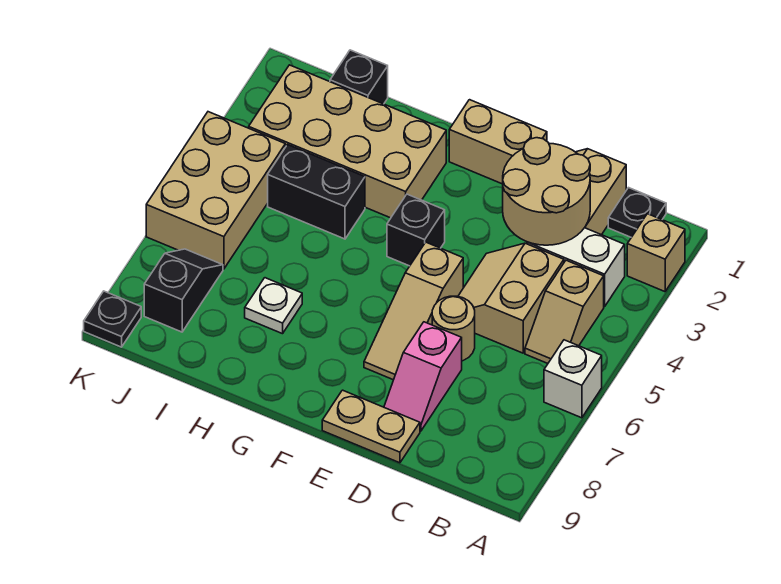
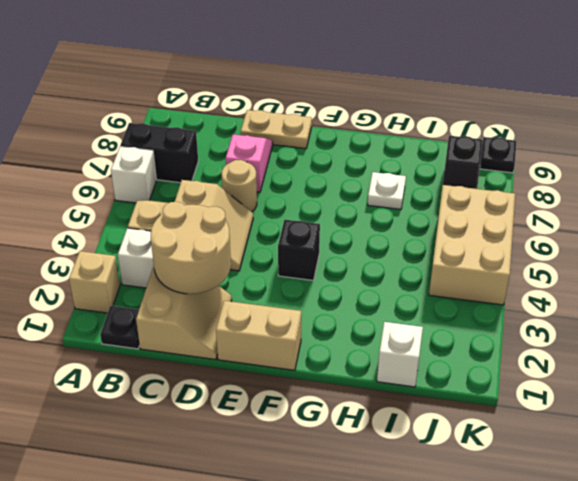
tan slope E5:E7 level 1 top 5 -> none
tan brick G2:J3 level 1 -> none
black brick H4:I4 level 1 -> black brick A7:B7 level 1
black brick I1 level 1 -> white brick I1 level 1

